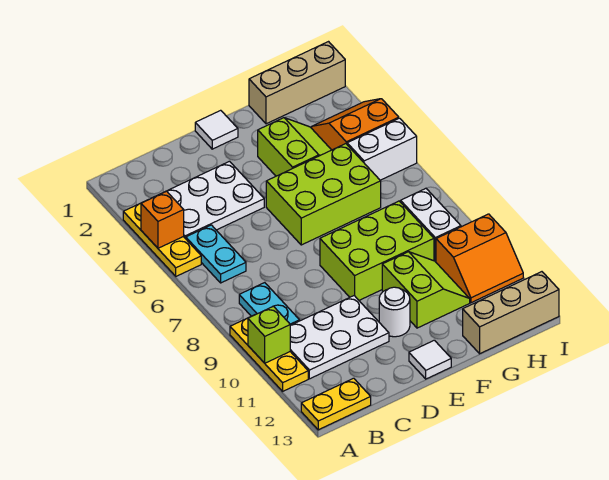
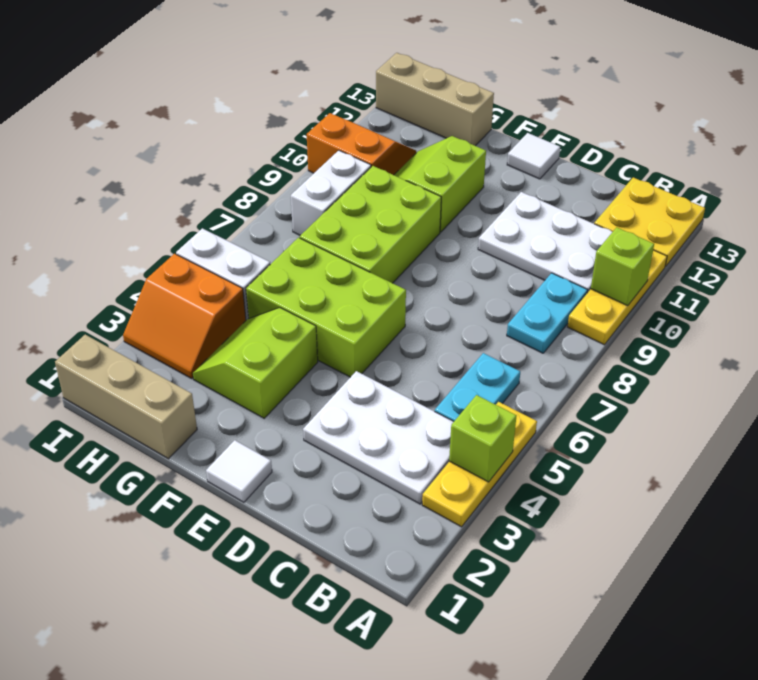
orange brick A4 level 2 -> lime brick A4 level 2
yellow plate A13:B13 level 1 -> yellow plate A12:B13 level 1
lime brick E8:G9 level 1 -> lime brick F7:G9 level 1
white round brick E11 level 1 -> none

